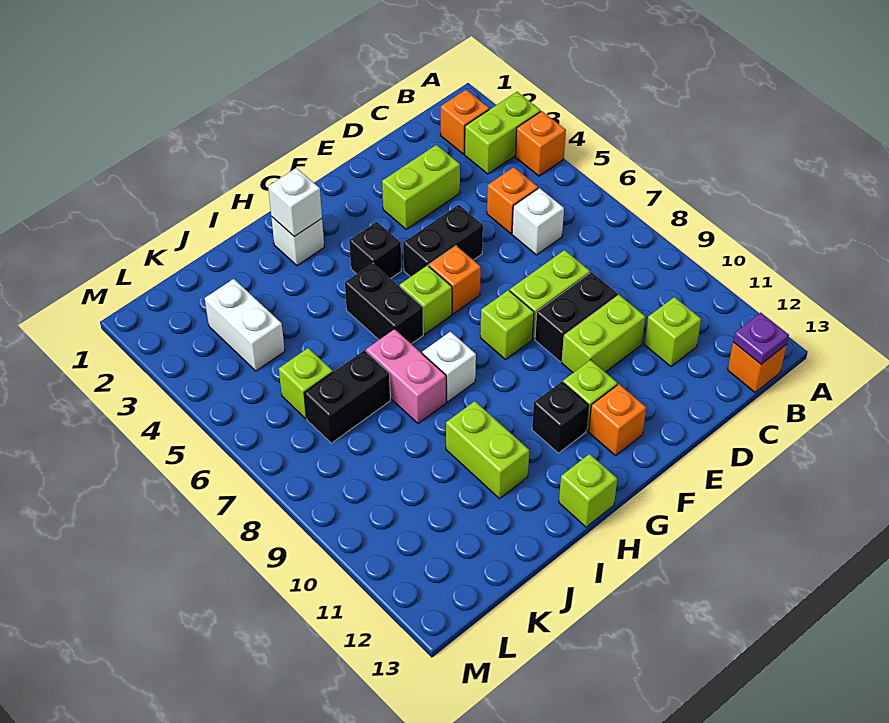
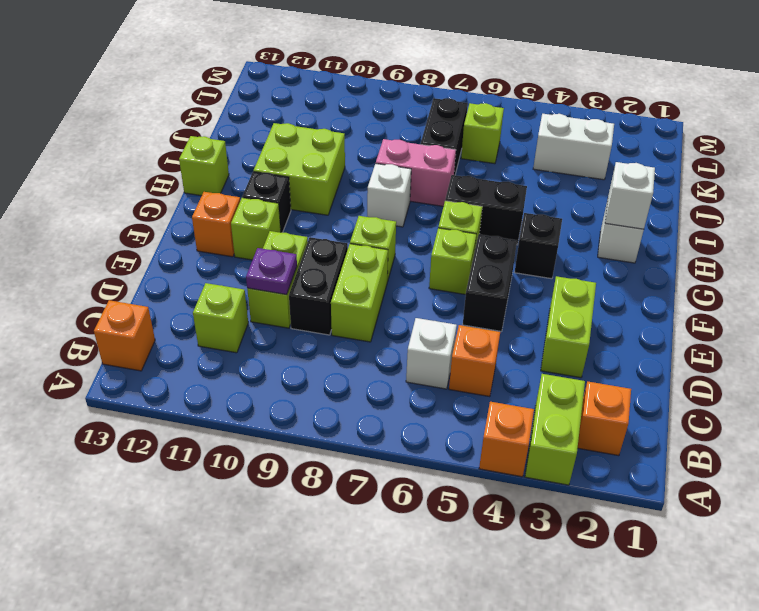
purple plate B13 level 2 -> purple plate D10 level 2
orange brick F6 level 1 -> lime brick F6 level 1
lime brick I10:I11 level 1 -> lime brick H10:I11 level 1

